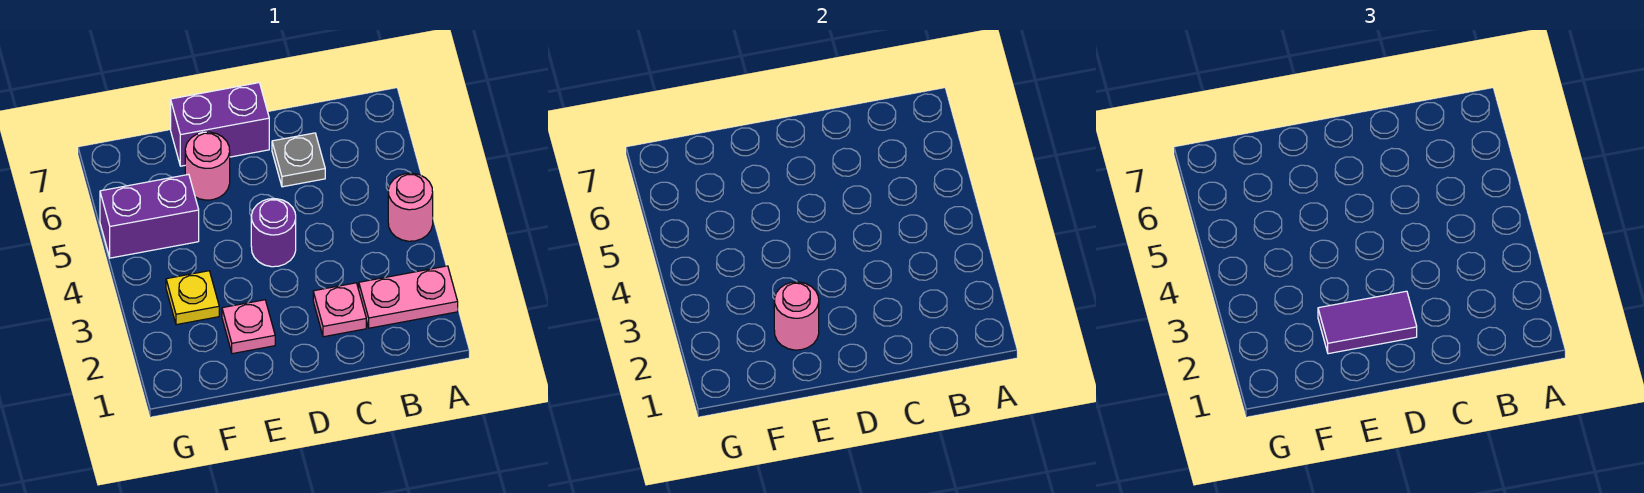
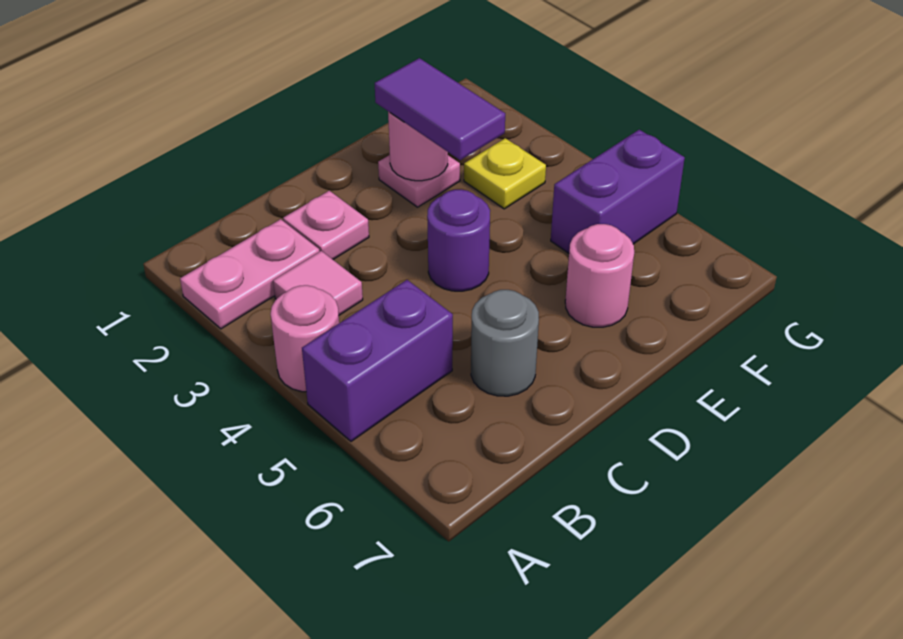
none -> pink tile B3 level 1
grey plate C6 level 1 -> grey round brick C6 level 1
purple tile D2:E2 level 3 -> purple tile E2:E3 level 3
purple brick D7:E7 level 1 -> purple brick A5:B5 level 1

